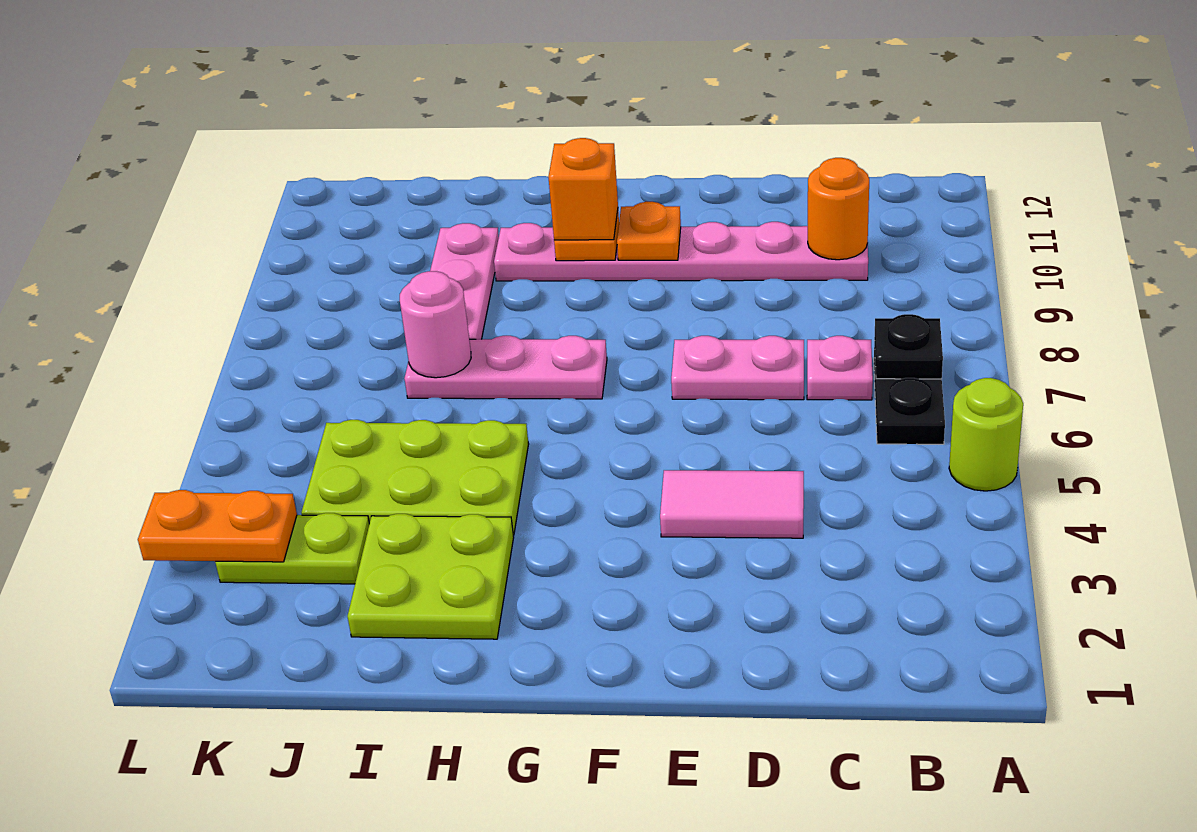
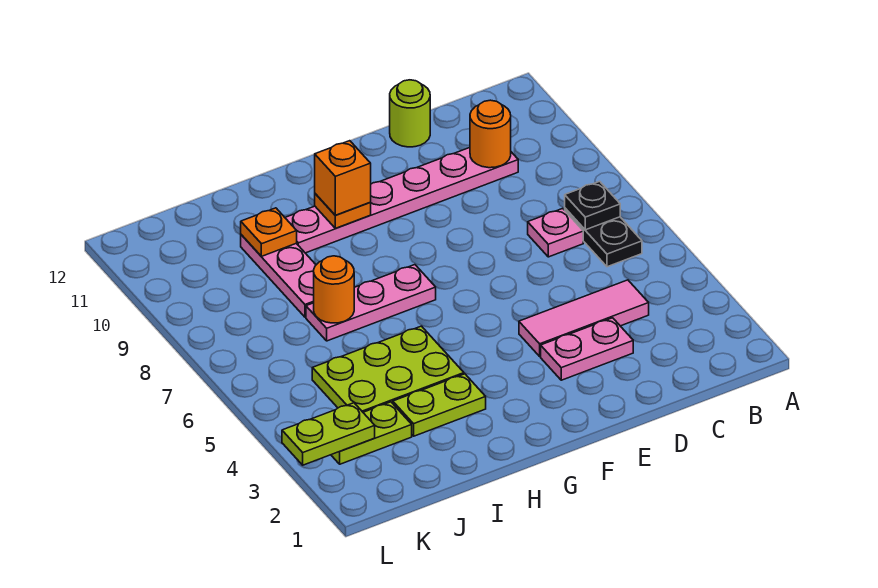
lime round brick A5 level 1 -> lime round brick D12 level 1
pink tile D4:E4 level 1 -> pink tile C4:E4 level 1
pink plate D7:E7 level 1 -> pink plate D3:E3 level 1
orange plate F10 level 2 -> orange plate I10 level 2
lime plate H2:I3 level 1 -> lime plate H3:I3 level 1
pink round brick I7 level 2 -> orange round brick I7 level 2
orange plate K3:L3 level 2 -> lime plate K3:L3 level 2

